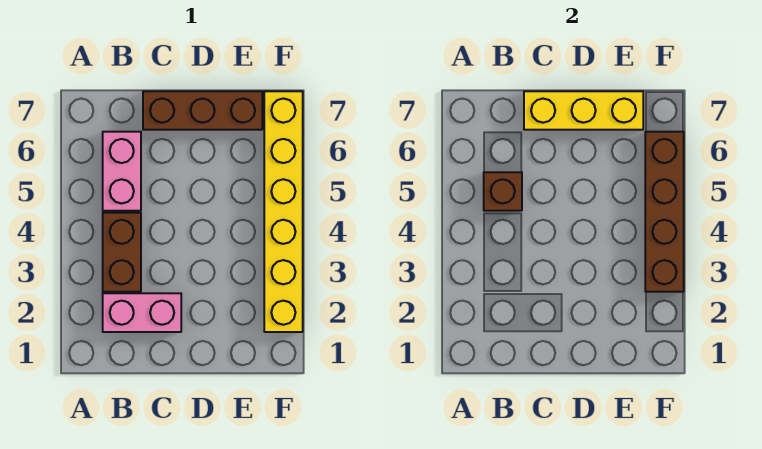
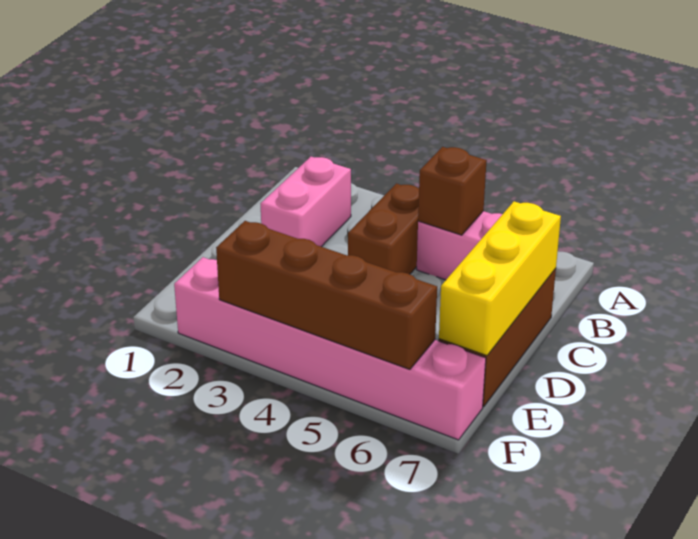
brown brick B3:B4 level 1 -> brown brick B4:C4 level 1
yellow brick F2:F7 level 1 -> pink brick F2:F7 level 1

